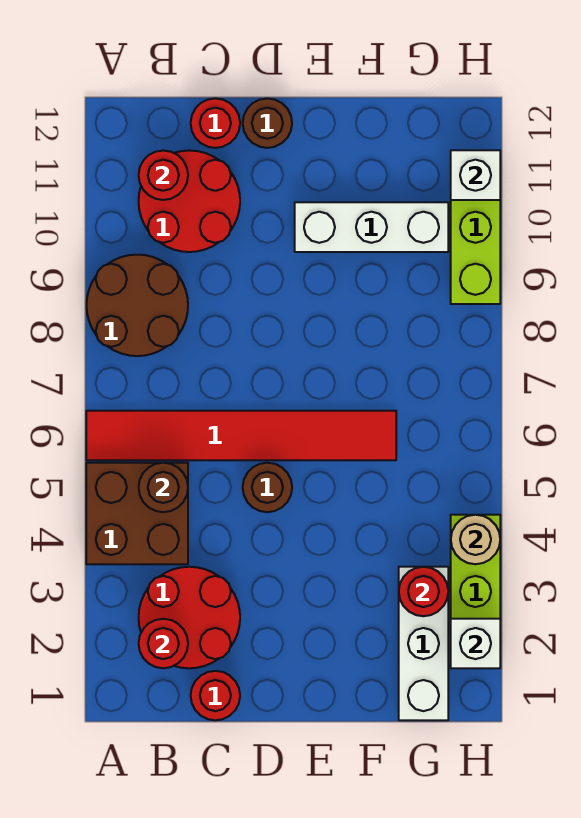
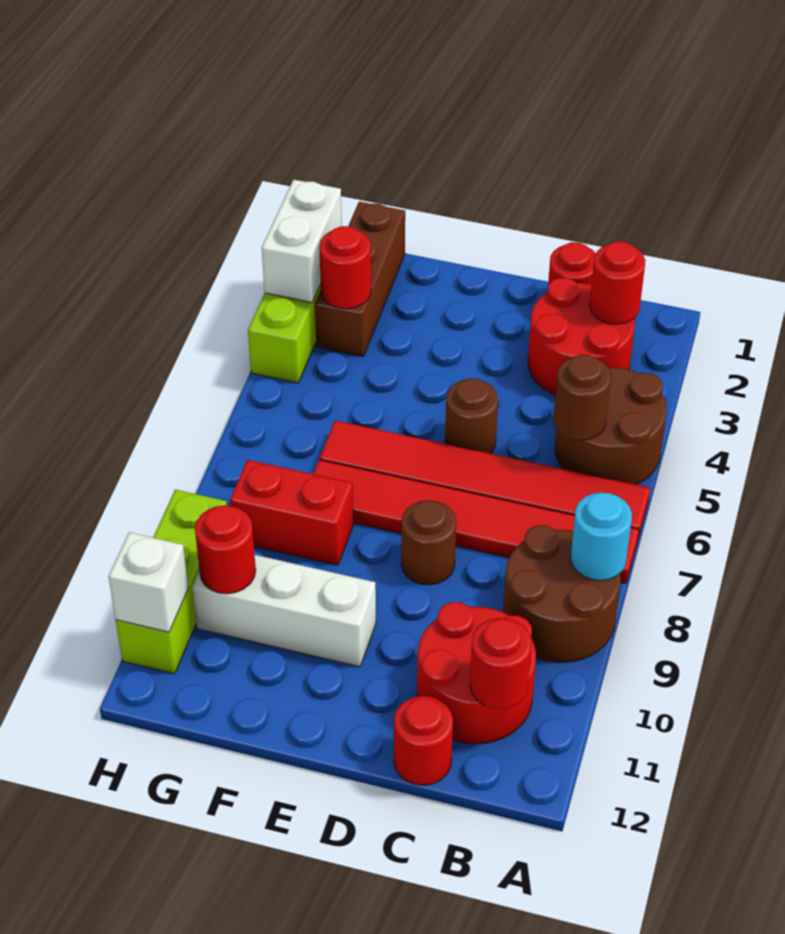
brown brick A4:B5 level 1 -> brown round brick A4:B5 level 1
none -> red tile A7:F7 level 1
none -> cyan round brick A8 level 2
brown round brick D12 level 1 -> brown round brick D8 level 1
none -> red brick F8:G8 level 1
white brick G1:G3 level 1 -> brown brick G1:G3 level 1
none -> red round brick G10 level 2
white brick H2 level 2 -> white brick H2:H3 level 2
tan round brick H4 level 2 -> none

